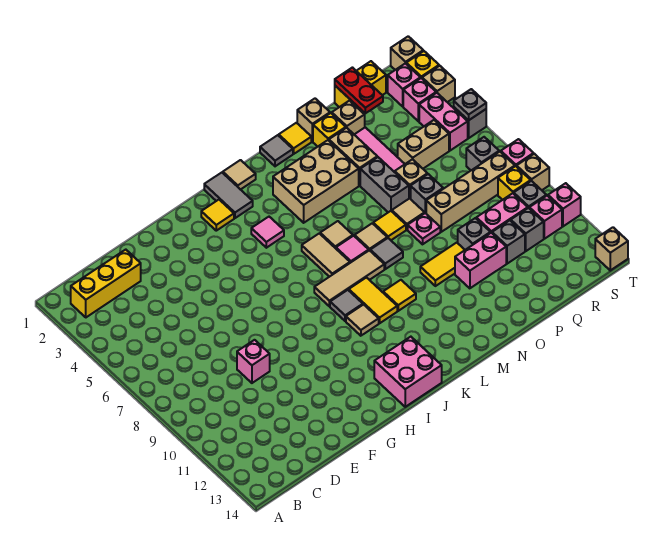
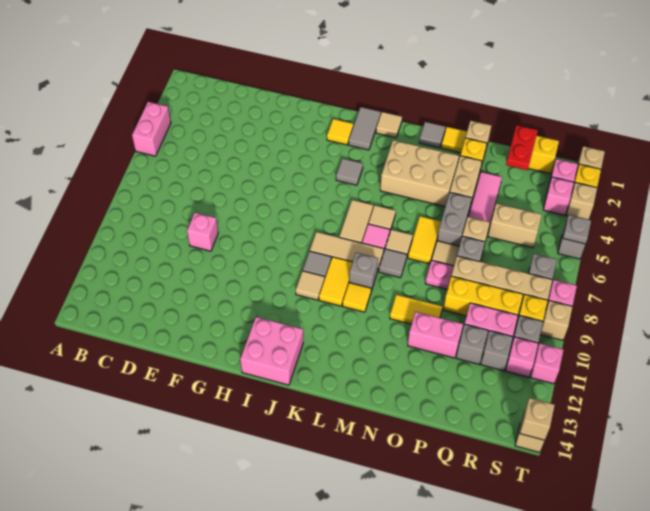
yellow brick B2:D2 level 1 -> yellow brick P9:R9 level 1
pink tile J4 level 1 -> grey tile J4 level 1
yellow tile N7 level 1 -> yellow tile N6:N7 level 1
tan brick P2 level 1 -> tan brick T14 level 2
grey brick P10 level 1 -> grey brick L9 level 1
pink brick S4:S5 level 1 -> pink brick A4:A5 level 1

